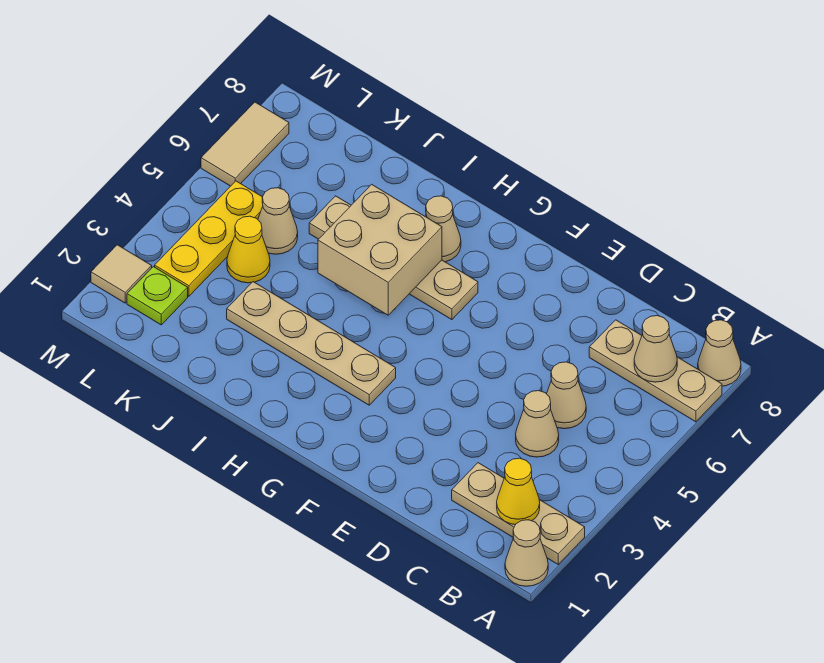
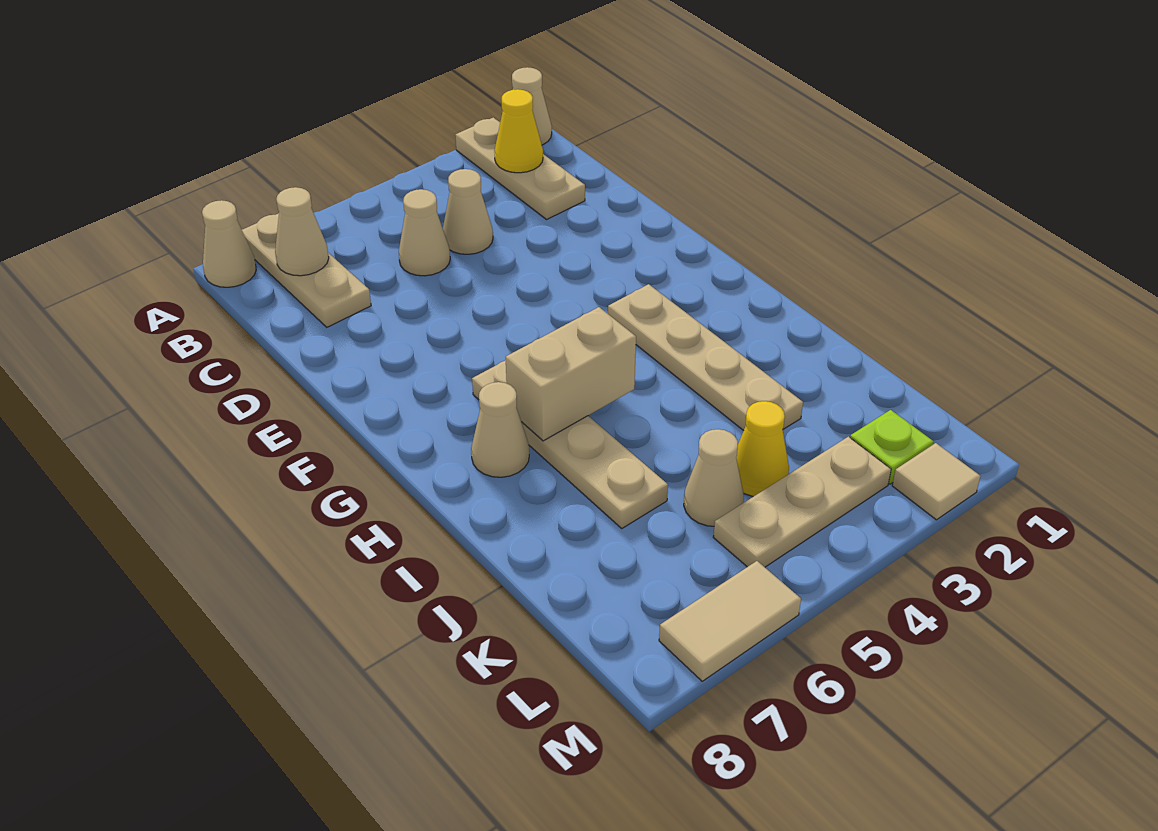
tan brick H5:I6 level 2 -> tan brick H5:H6 level 2
yellow plate L3:L5 level 1 -> tan plate L3:L5 level 1

